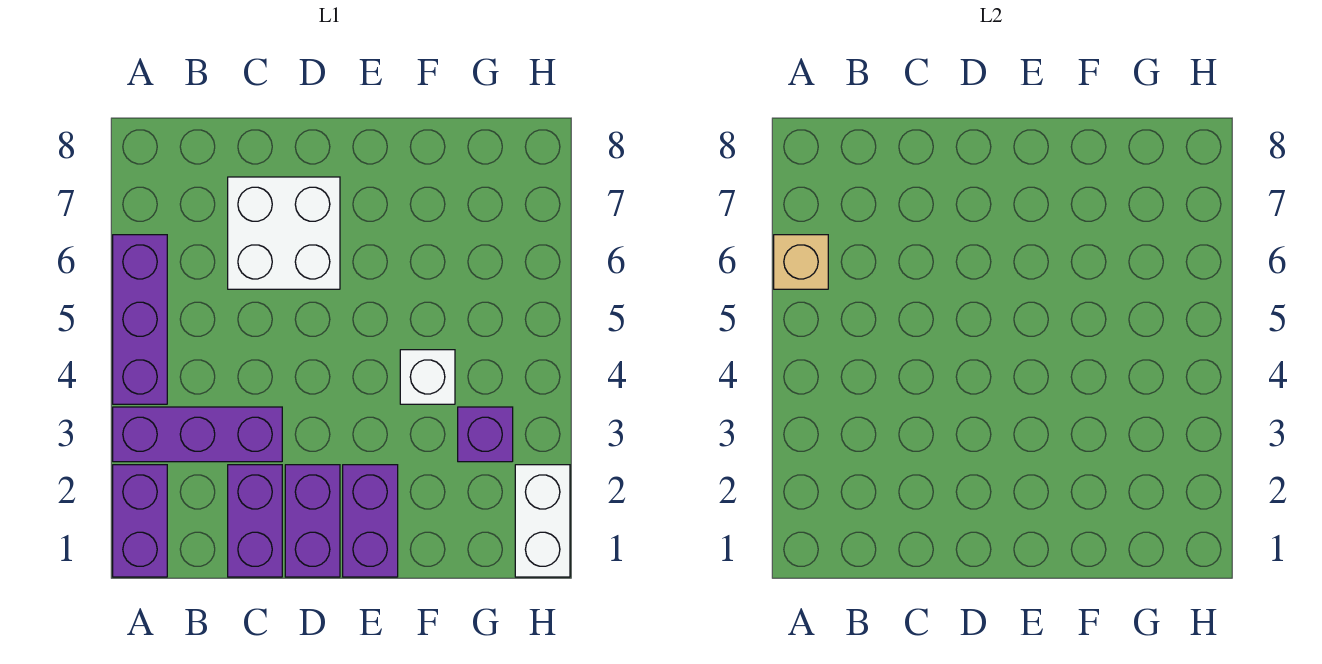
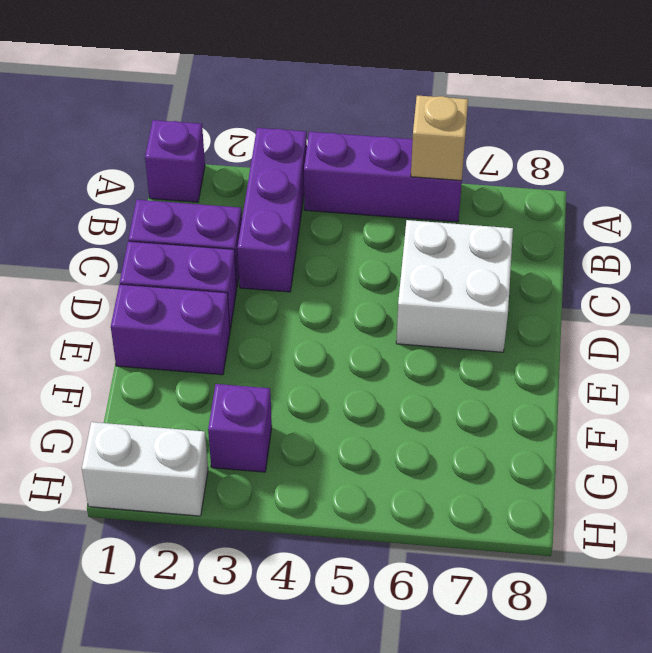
purple brick A1:A2 level 1 -> purple brick A1 level 1
white brick F4 level 1 -> none

